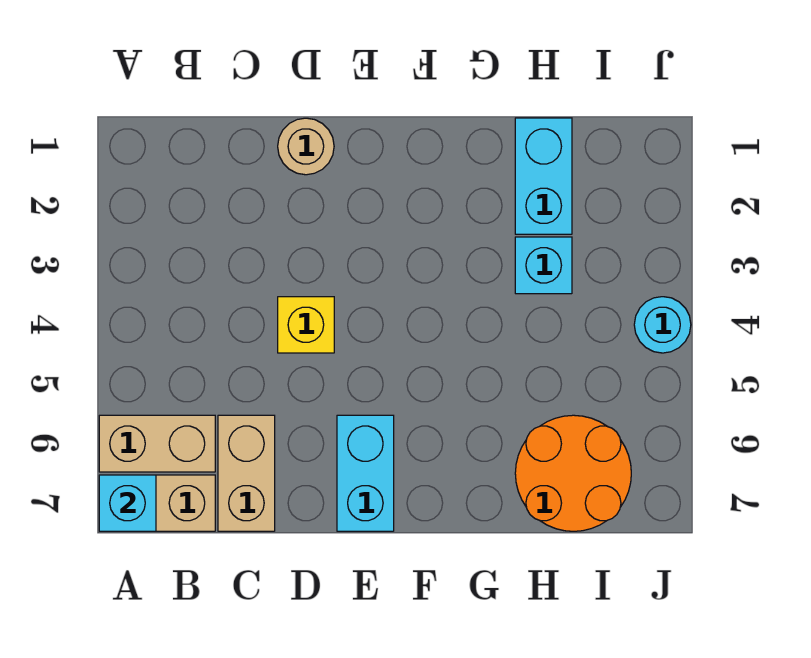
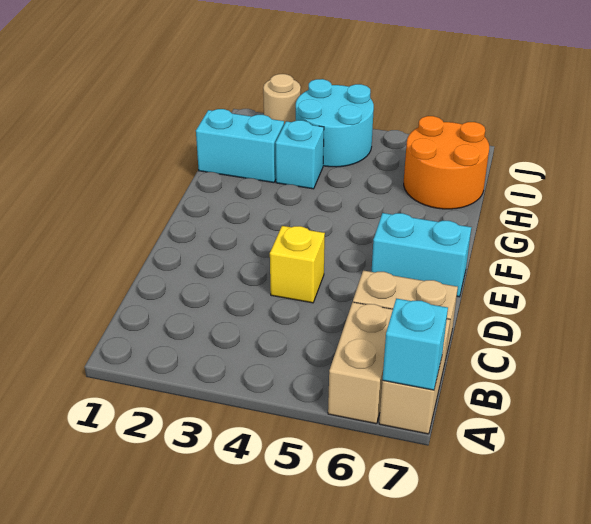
tan round brick D1 level 1 -> tan round brick J2 level 1
cyan round brick J4 level 1 -> cyan round brick I3:J4 level 1

